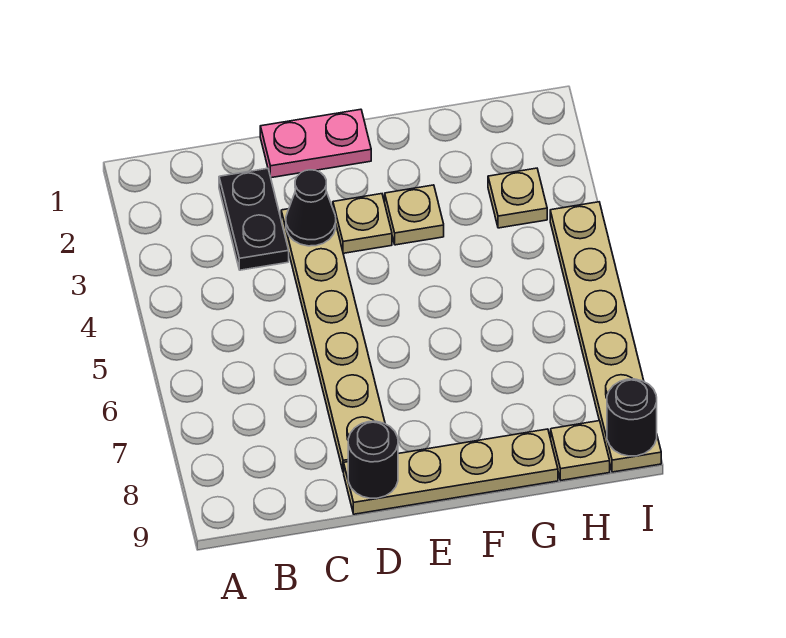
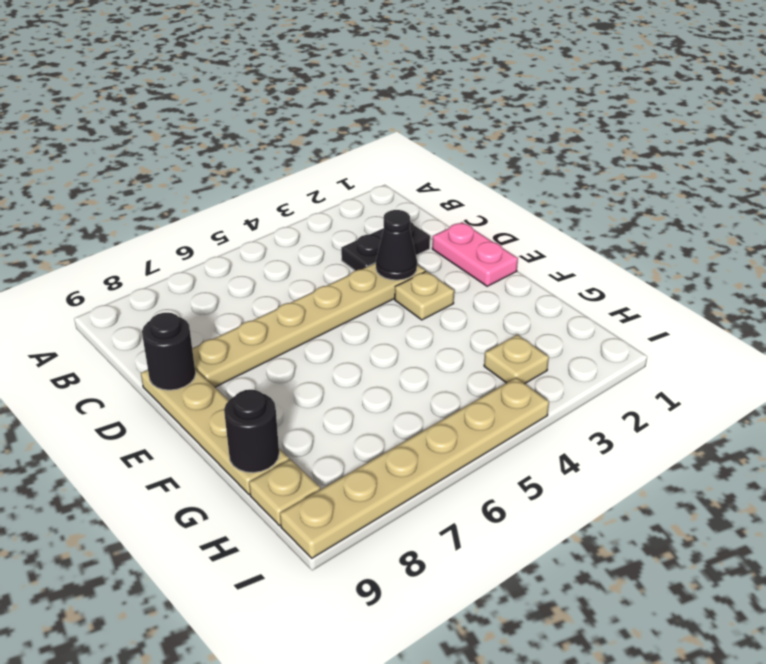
tan plate F3 level 1 -> none
black round brick I9 level 2 -> black round brick G9 level 2

